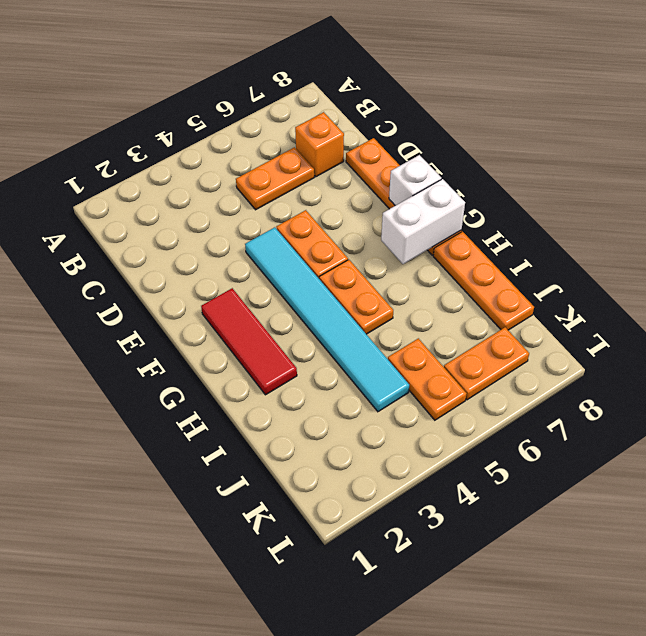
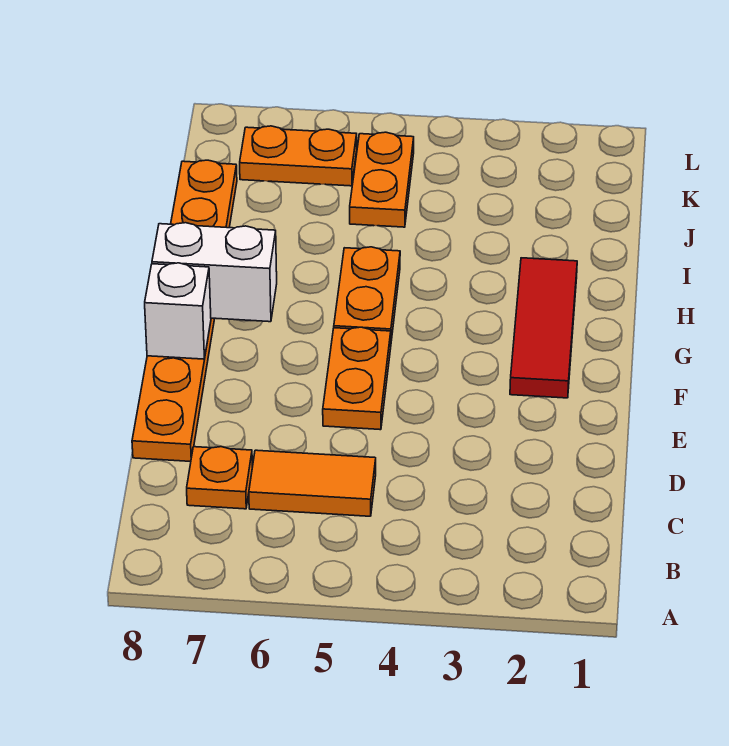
orange plate C5:C6 level 1 -> orange tile C5:C6 level 1
orange brick C7 level 1 -> orange plate C7 level 1
cyan tile E4:J4 level 1 -> none

